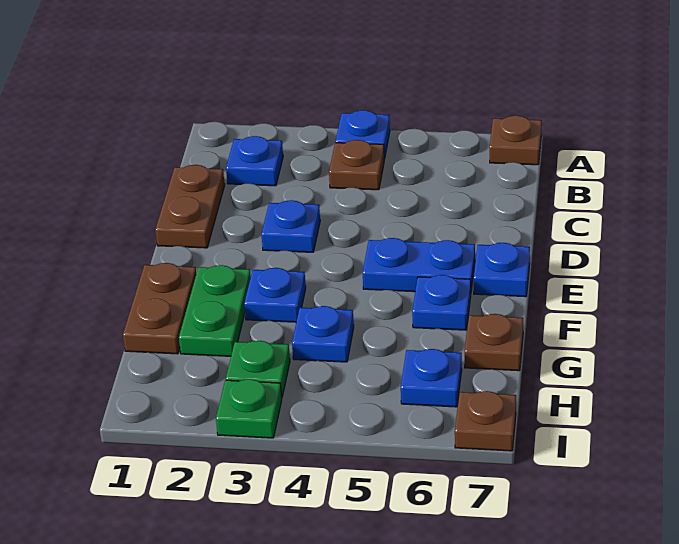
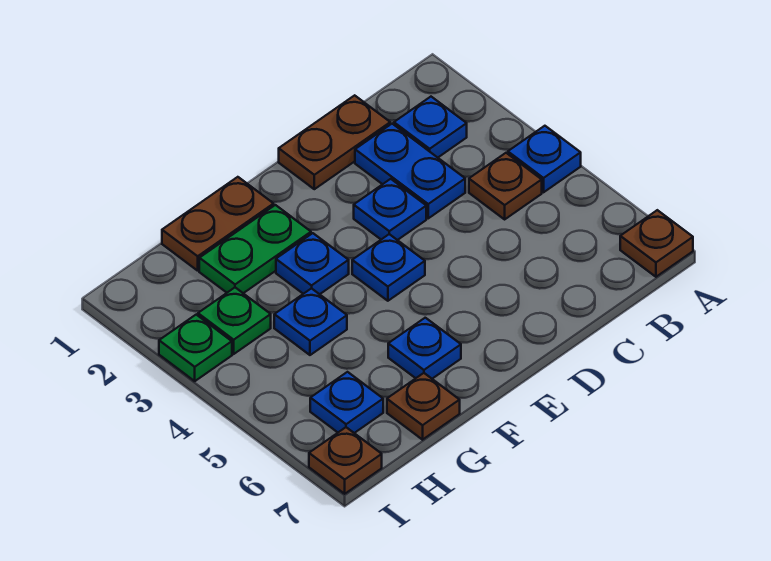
blue plate E5:E6 level 1 -> blue plate C2:C3 level 1
blue plate E7 level 1 -> blue plate E4 level 1

